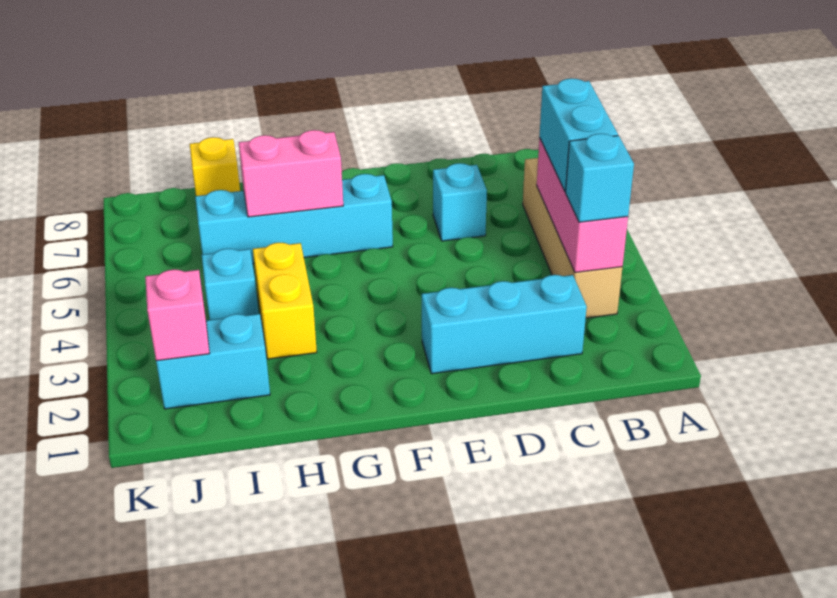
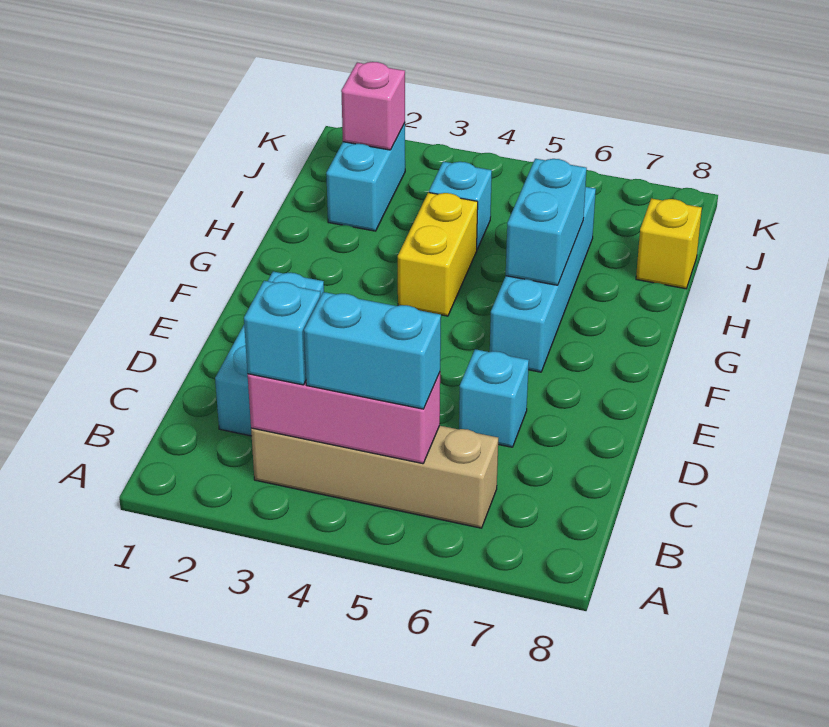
pink brick G6:H6 level 2 -> cyan brick G6:H6 level 2
yellow brick H3:H4 level 1 -> yellow brick G4:H4 level 1

